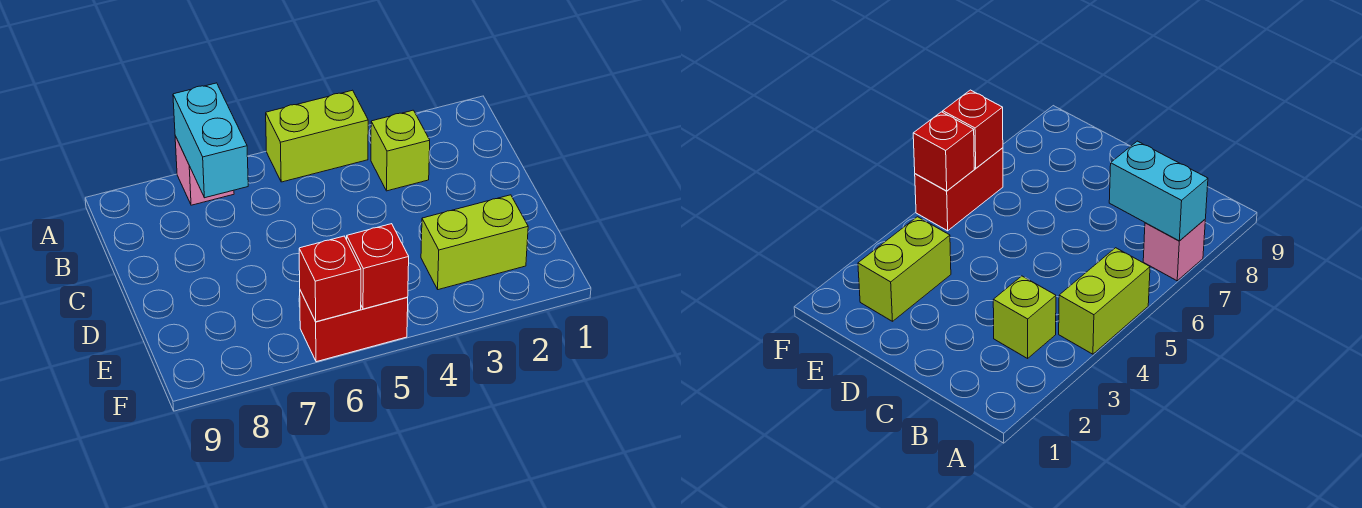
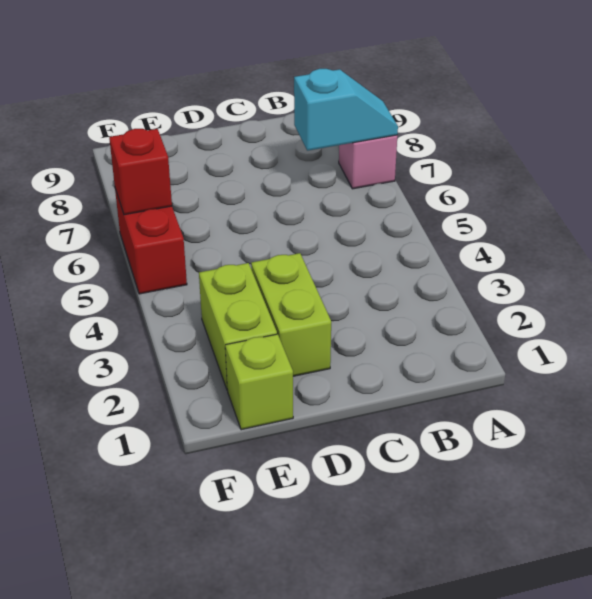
lime brick A4:A5 level 1 -> lime brick D2:D3 level 1
cyan brick A7:B7 level 2 -> cyan slope A7:B7 level 2 top B
lime brick B3 level 1 -> lime brick E1 level 1
red brick F5 level 2 -> none

